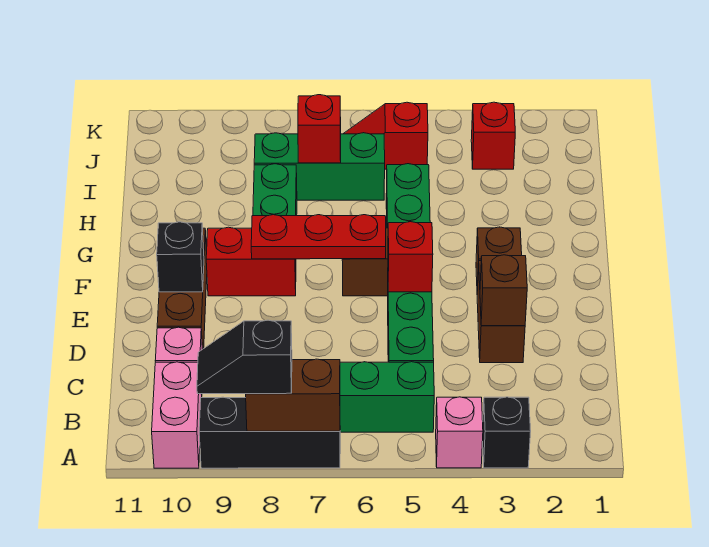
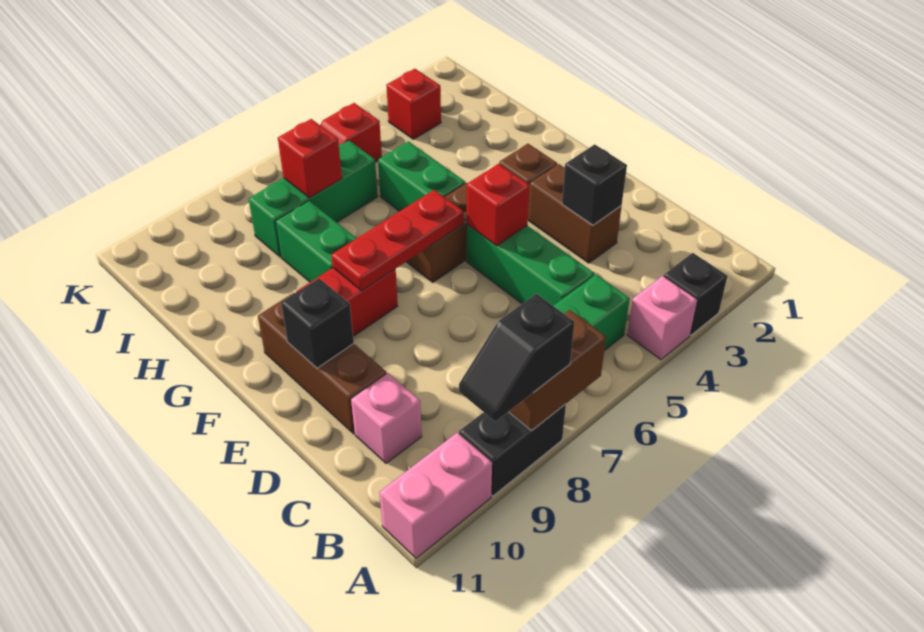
black brick A7:A9 level 1 -> black brick A8:A9 level 1
pink brick A10:B10 level 1 -> pink brick A10:A11 level 1
brown brick D3 level 2 -> black brick D3 level 2

